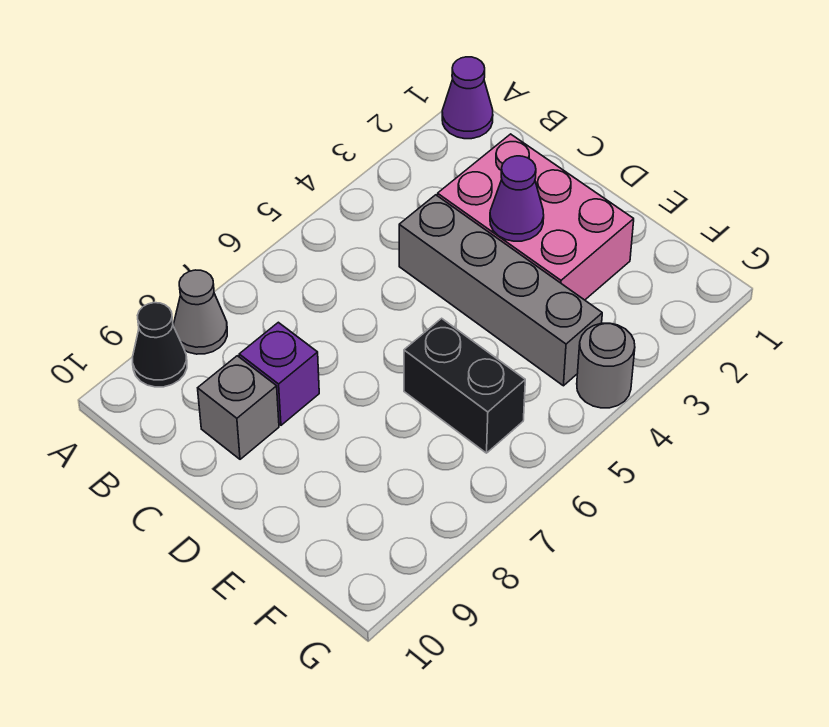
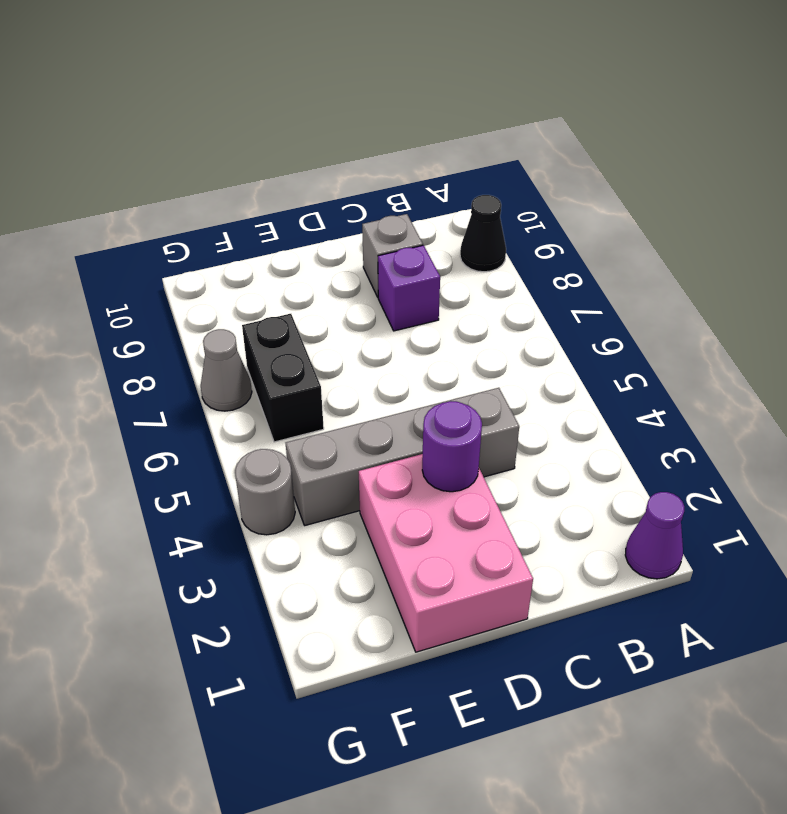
grey cone A8 level 1 -> grey cone G7 level 1
pink brick C2:E3 level 1 -> pink brick D1:E3 level 1
purple cone D3 level 2 -> purple round brick D3 level 2
black brick E6:F6 level 1 -> black brick F6:F7 level 1

